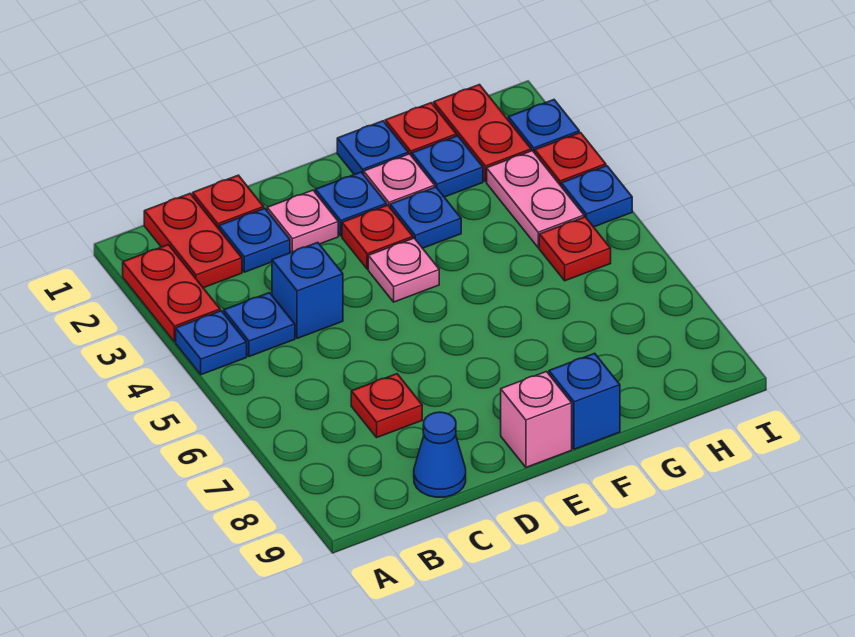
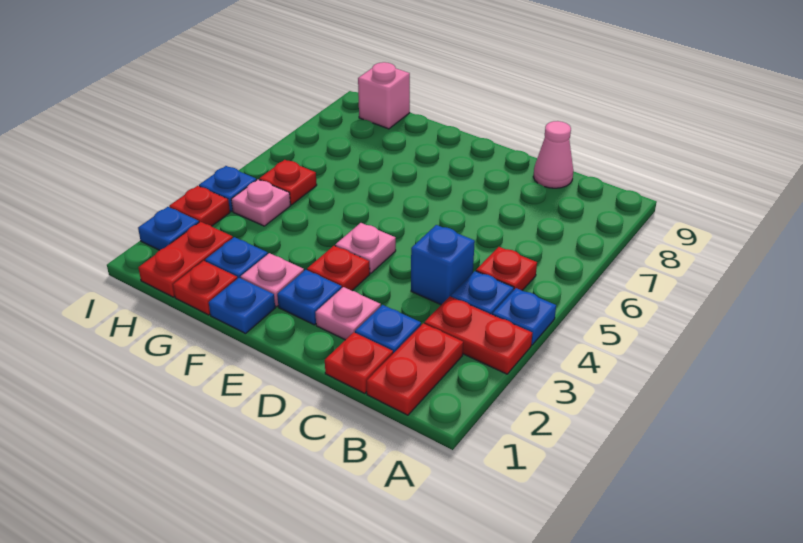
red plate A2:A3 level 1 -> red plate A3:B3 level 1
red plate C7 level 1 -> red plate B5 level 1
blue cone C9 level 1 -> pink cone C9 level 1
pink brick E9 level 1 -> pink brick H9 level 1
blue plate F3 level 1 -> none
blue brick F9 level 1 -> none
pink plate H3:H4 level 1 -> pink plate H4 level 1

